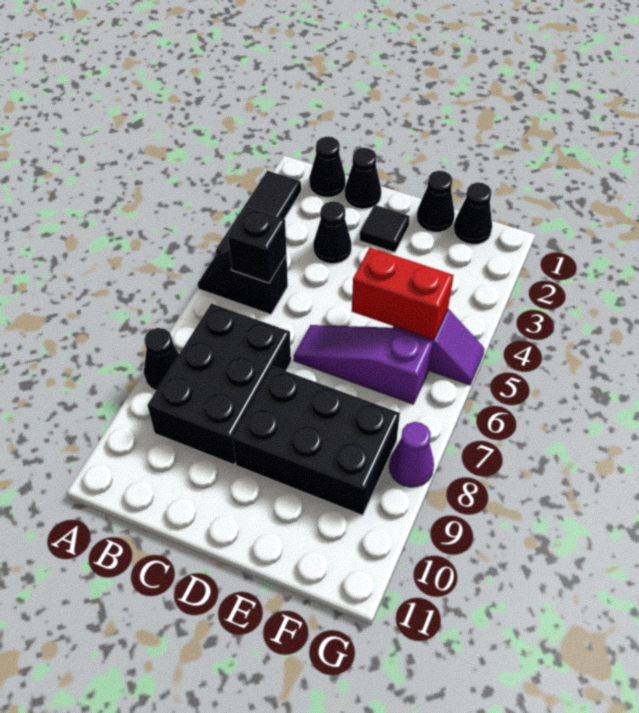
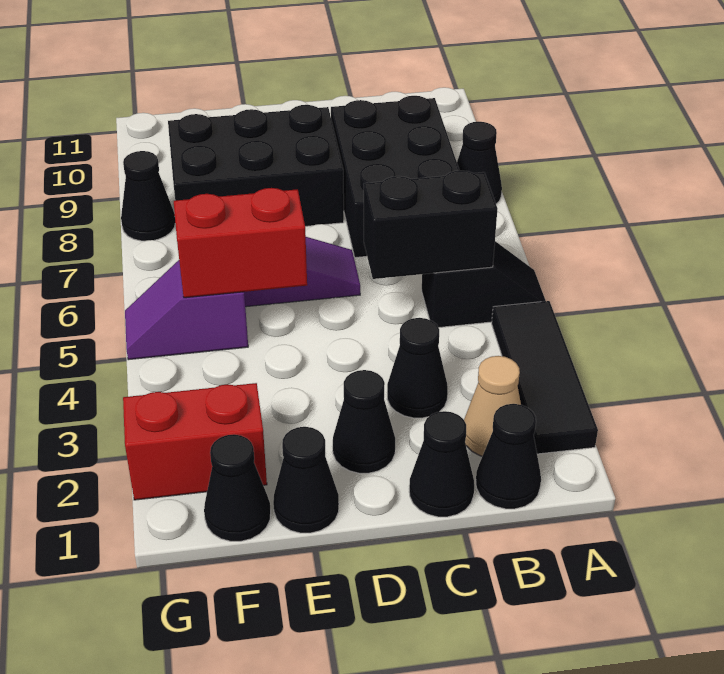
none -> tan cone B2 level 1
black brick B5 level 2 -> black brick B5:C5 level 2
black tile D2 level 1 -> black cone D2 level 1
none -> red brick F2:G2 level 1
purple cone G8 level 1 -> black cone G8 level 1

